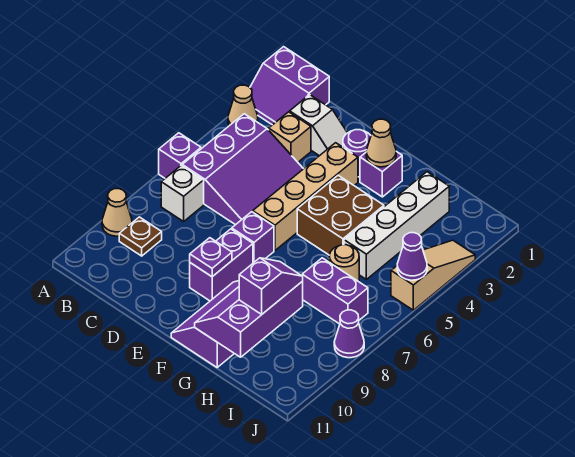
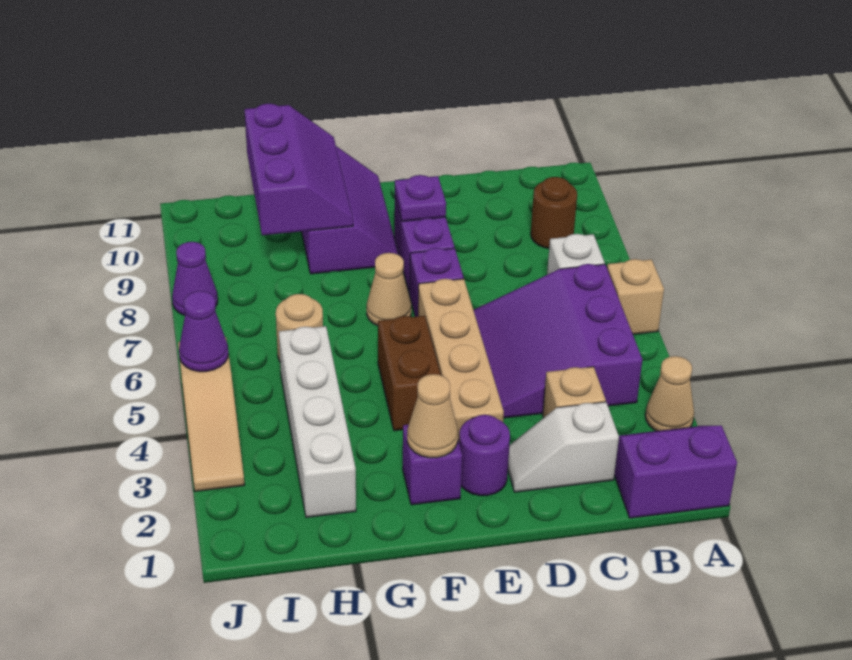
purple brick A6 level 1 -> tan brick A6 level 1
tan cone A9 level 1 -> tan cone F7 level 1
brown plate B9 level 1 -> brown round brick B9 level 1
brown brick F4:G5 level 1 -> brown brick F4:F5 level 1
purple brick H7:I7 level 1 -> none
purple slope H9:H10 level 3 top 10 -> none

